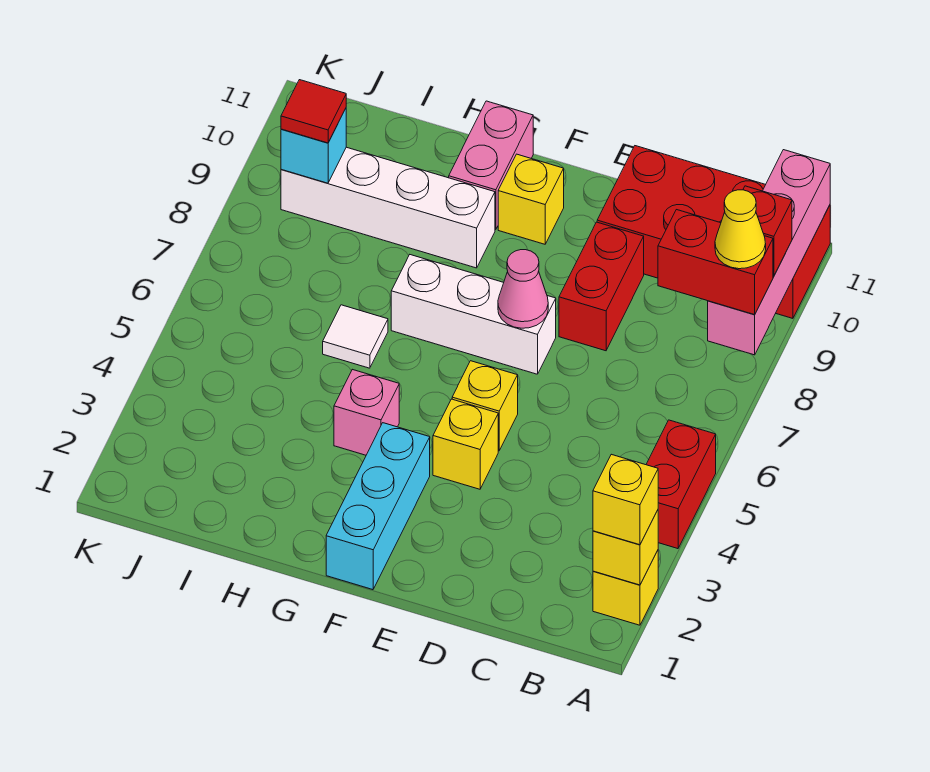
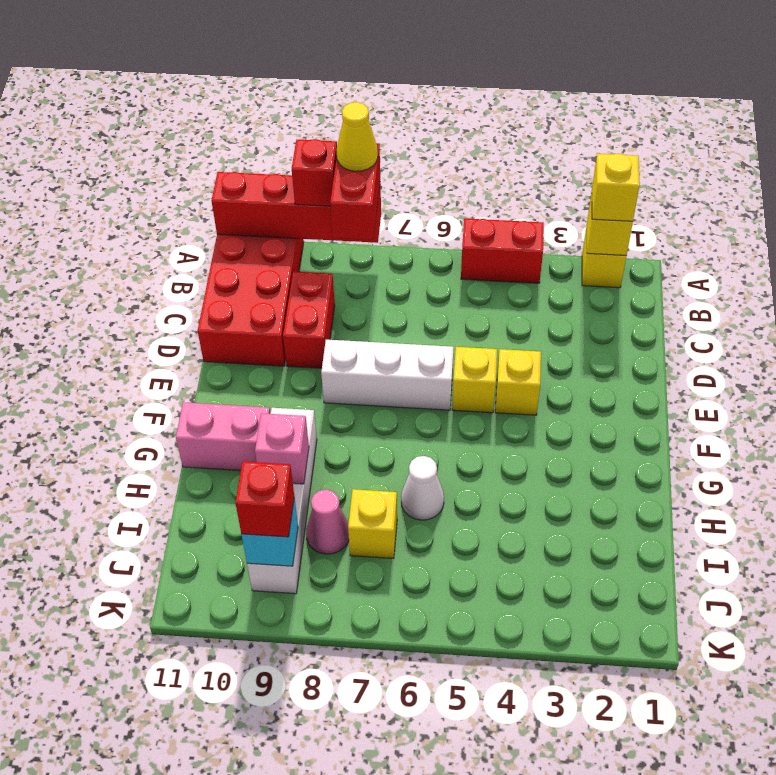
pink brick A8:A11 level 2 -> red brick A8:A11 level 2
red brick D8:D9 level 1 -> red brick C9:D9 level 1
white brick E7:G7 level 1 -> white brick E6:E8 level 1
pink cone E7 level 2 -> pink cone I8 level 1
cyan brick F1:F3 level 1 -> none
yellow brick F10 level 1 -> yellow brick I7 level 1
pink brick G4 level 1 -> pink brick H9 level 2
white tile H6 level 1 -> white cone H6 level 1
red tile J9 level 3 -> red brick J9 level 3

